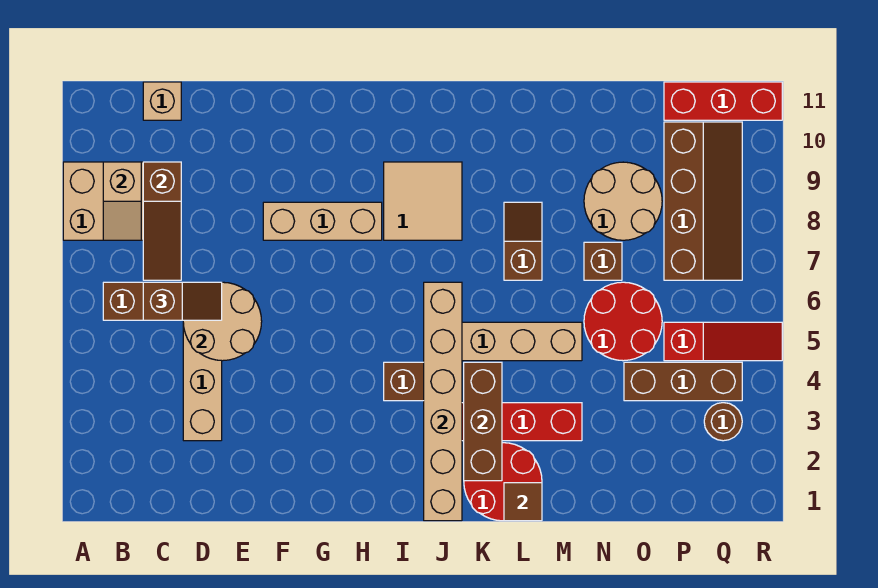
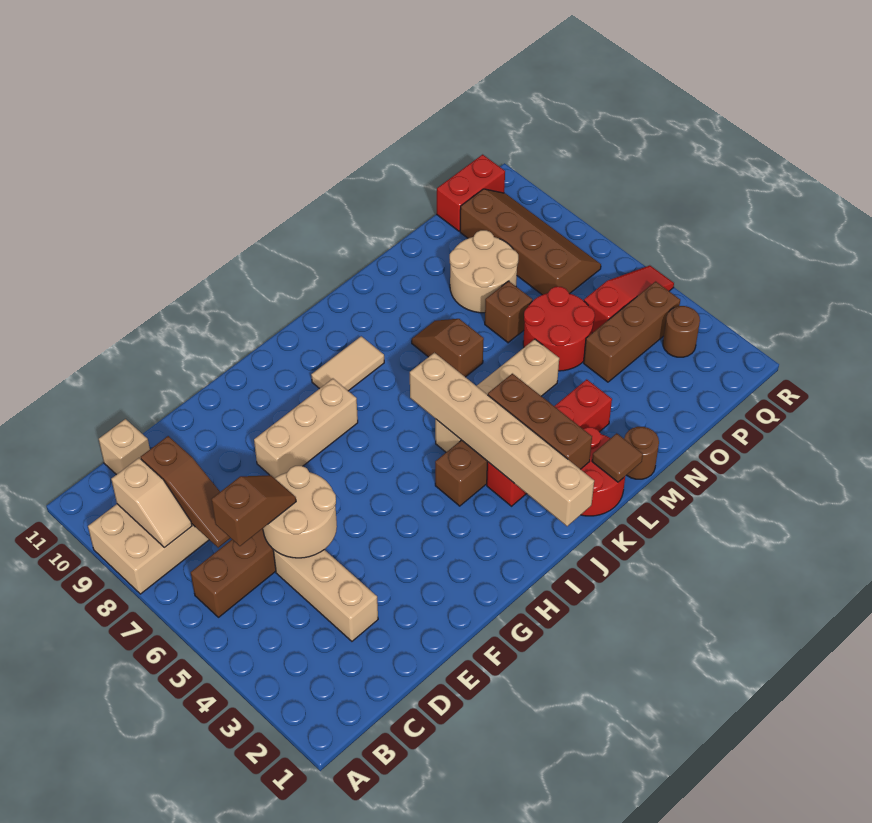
tan tile I8:J9 level 1 -> tan tile I9:J9 level 1
none -> brown round brick M1 level 1
red brick P11:R11 level 1 -> red brick P11:Q11 level 1

